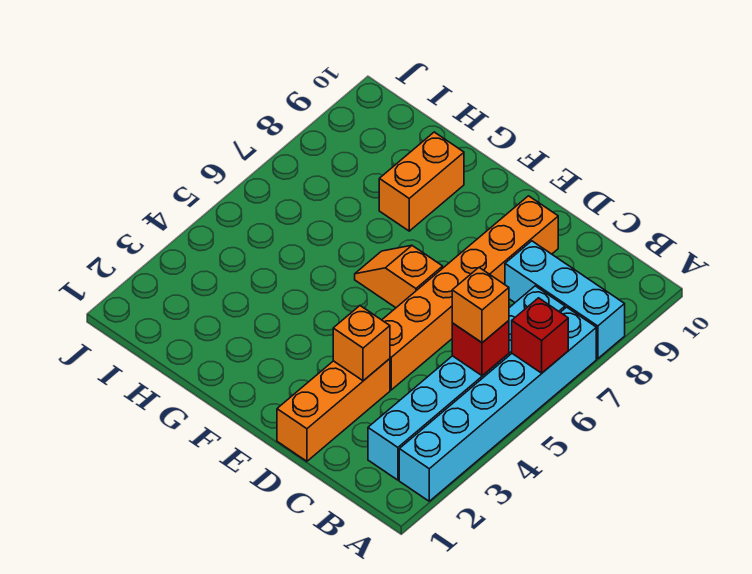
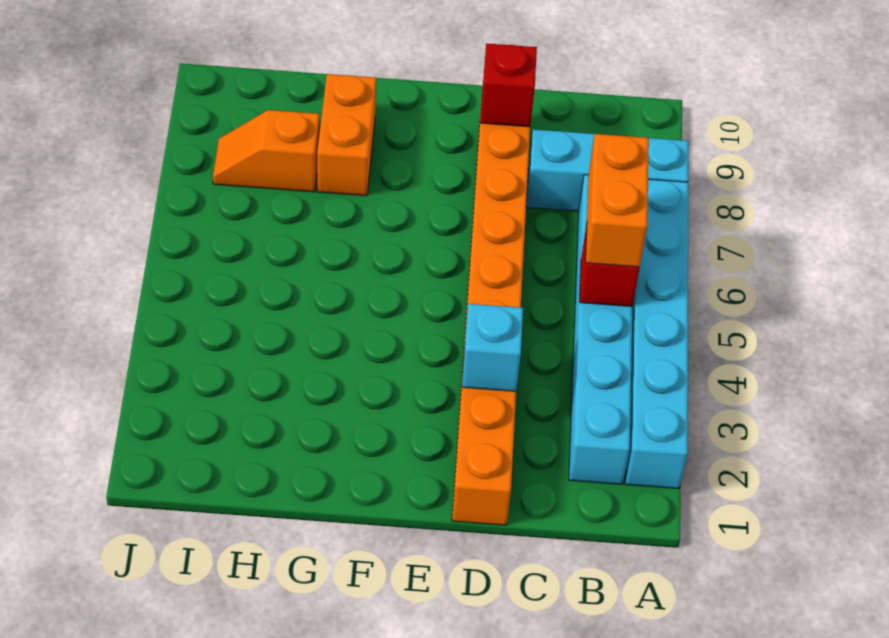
red brick A6 level 2 -> red brick D9 level 2
orange brick B5 level 3 -> orange brick B5:B6 level 3
orange brick D3 level 2 -> cyan brick D3 level 2
orange slope E6:F6 level 1 top E -> orange slope H8:I8 level 1 top H

